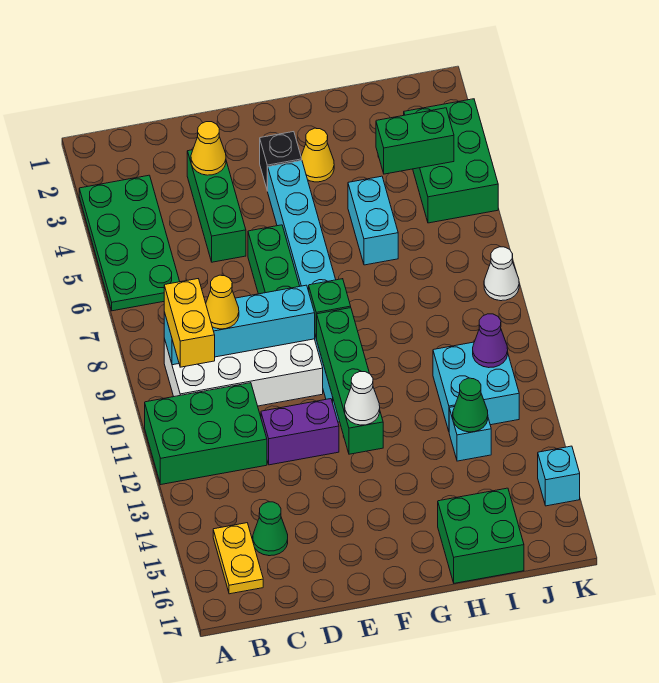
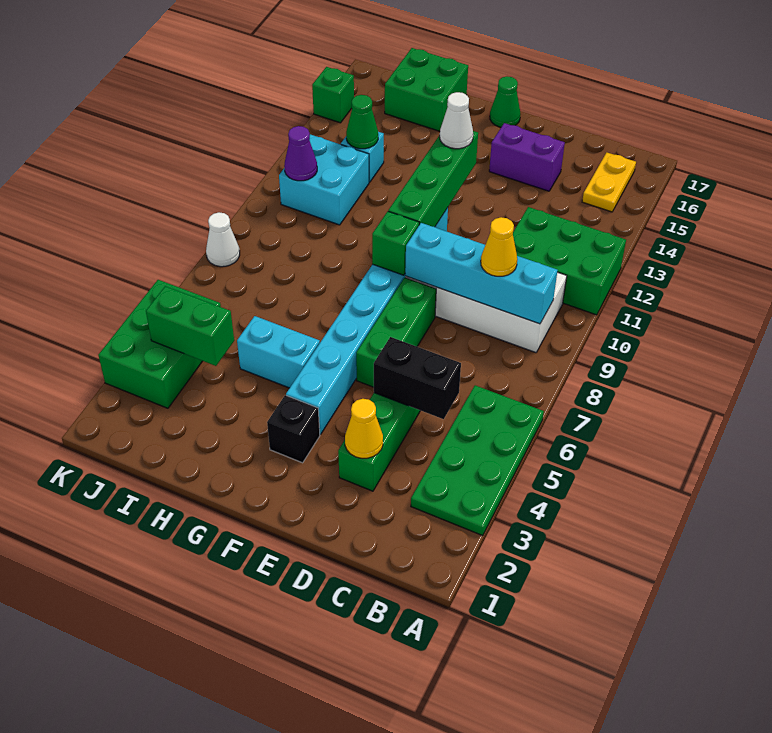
yellow brick B9:B10 level 3 -> none
none -> black brick C5:D5 level 2
green cone C15 level 1 -> green cone F17 level 1
purple brick D12:E12 level 1 -> purple brick D15:E15 level 1
yellow cone G3 level 1 -> none
cyan brick H5:H6 level 1 -> cyan brick G5:H5 level 1
cyan brick K15 level 1 -> green brick K15 level 1

